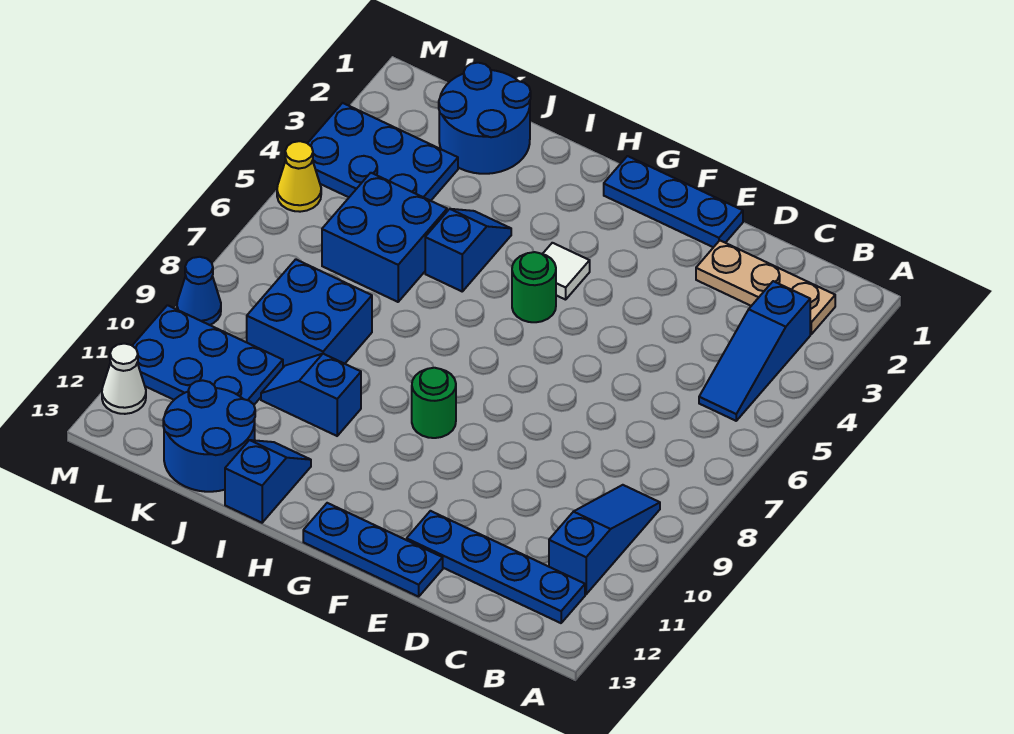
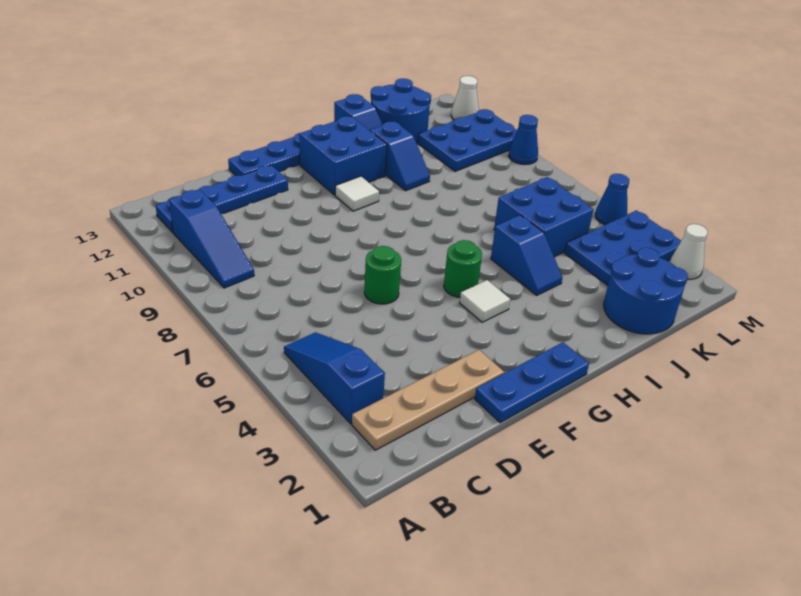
tan plate B2:D2 level 1 -> tan plate B2:E2 level 1
green round brick G9 level 1 -> green round brick E6 level 1
none -> white tile G10 level 1
blue slope I10:J10 level 1 top I -> blue slope I10:I11 level 1 top 11
blue brick J8:K9 level 1 -> blue brick G11:H12 level 1
none -> white cone M2 level 1
yellow cone M5 level 1 -> blue cone M5 level 1

